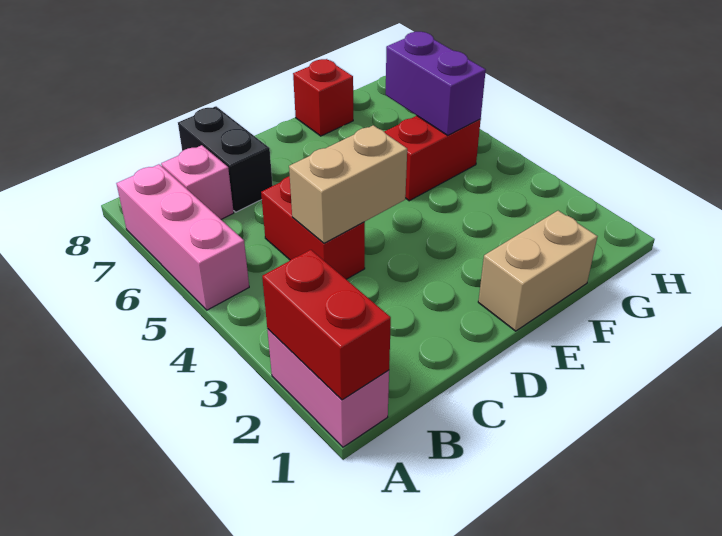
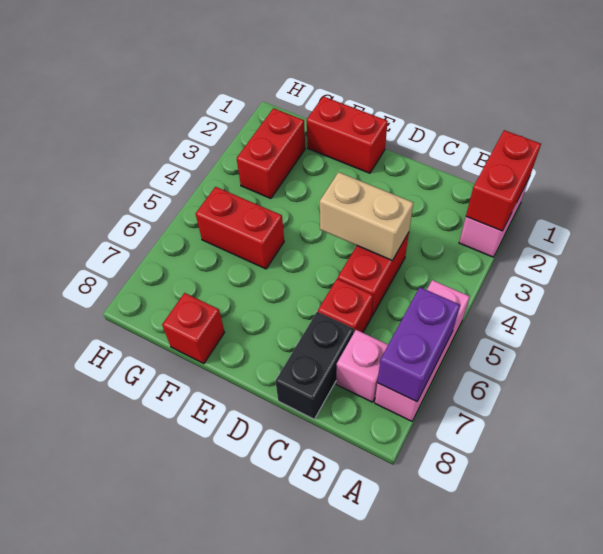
none -> red brick C6 level 1
tan brick E1:F1 level 1 -> red brick E1:F1 level 1
none -> red brick G2:G3 level 1
purple brick G5:G6 level 2 -> purple brick A6:A7 level 2

